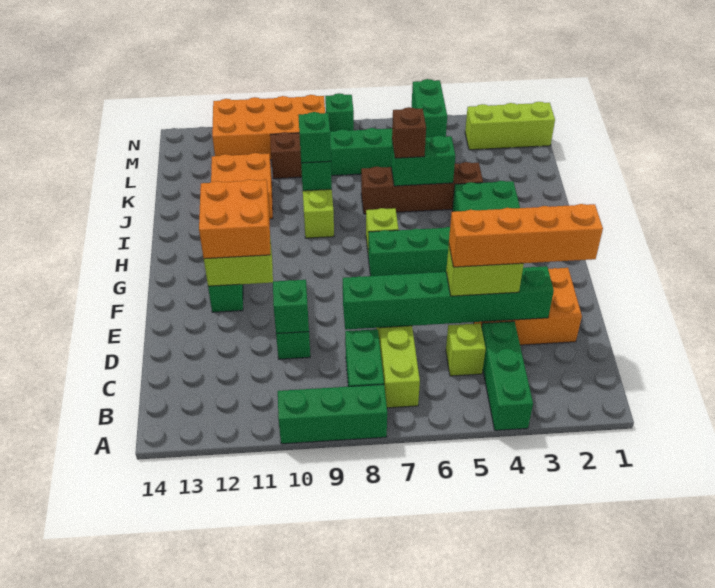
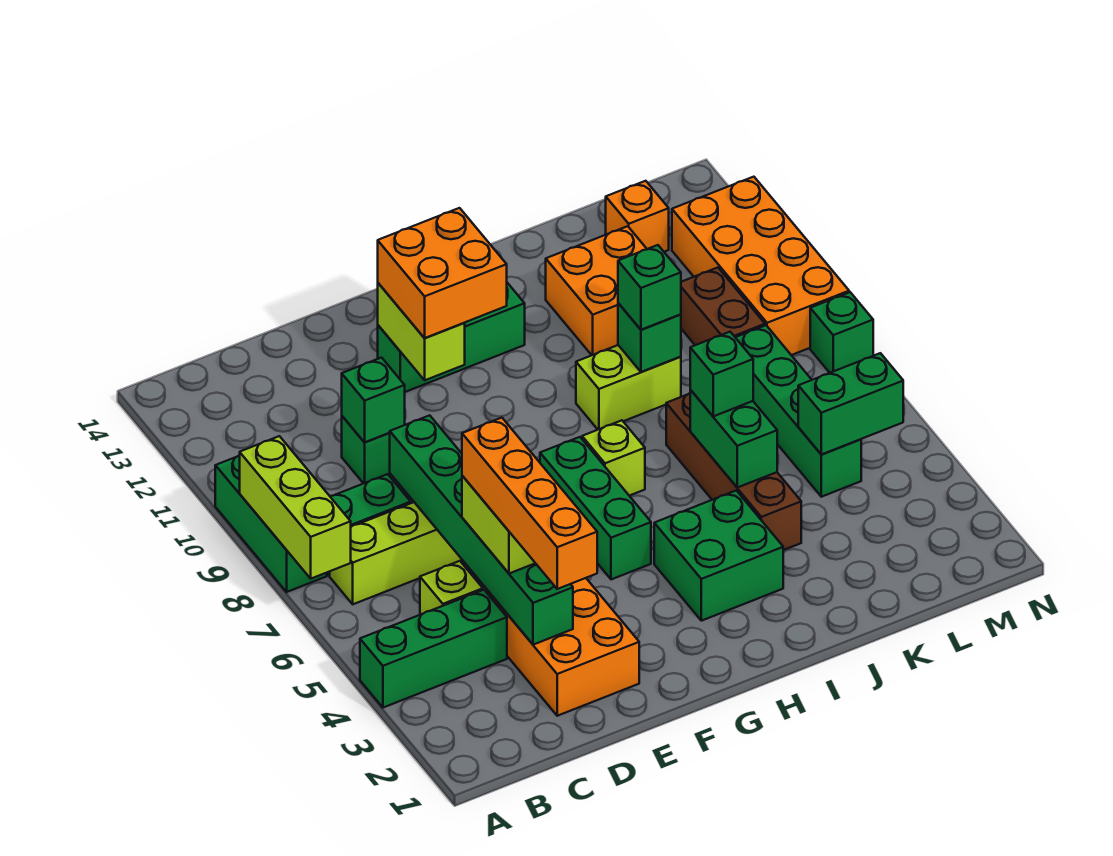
brown brick J6 level 3 -> green brick J6 level 3
none -> orange brick L13 level 1
lime brick M1:M3 level 1 -> lime brick A7:A9 level 2

